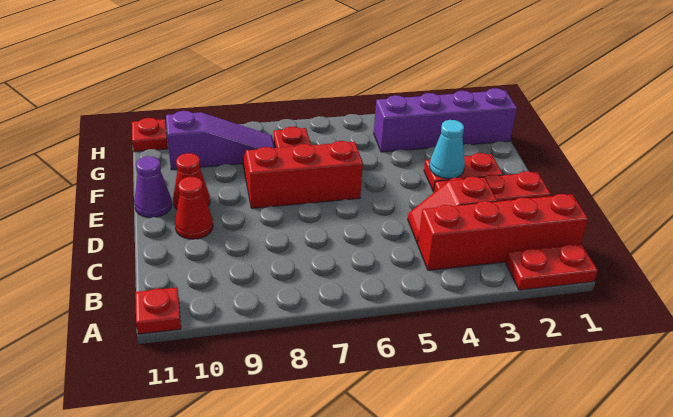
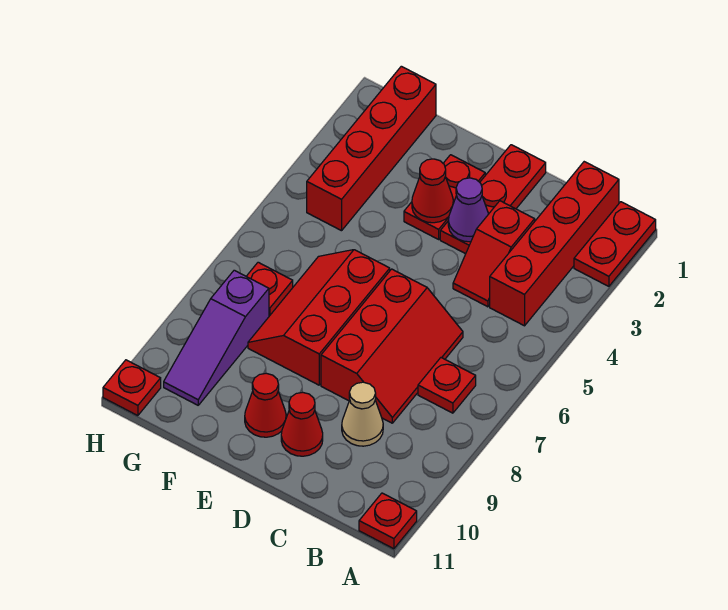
none -> red plate B7 level 1
none -> red slope C6:D8 level 1 top D
none -> tan cone C9 level 1
cyan cone E3 level 2 -> red cone E3 level 2
purple cone E11 level 1 -> purple cone D3 level 2
purple brick G1:G4 level 1 -> red brick G1:G4 level 1
purple slope G8:G10 level 1 top 10 -> purple slope G8:G10 level 1 top 8

